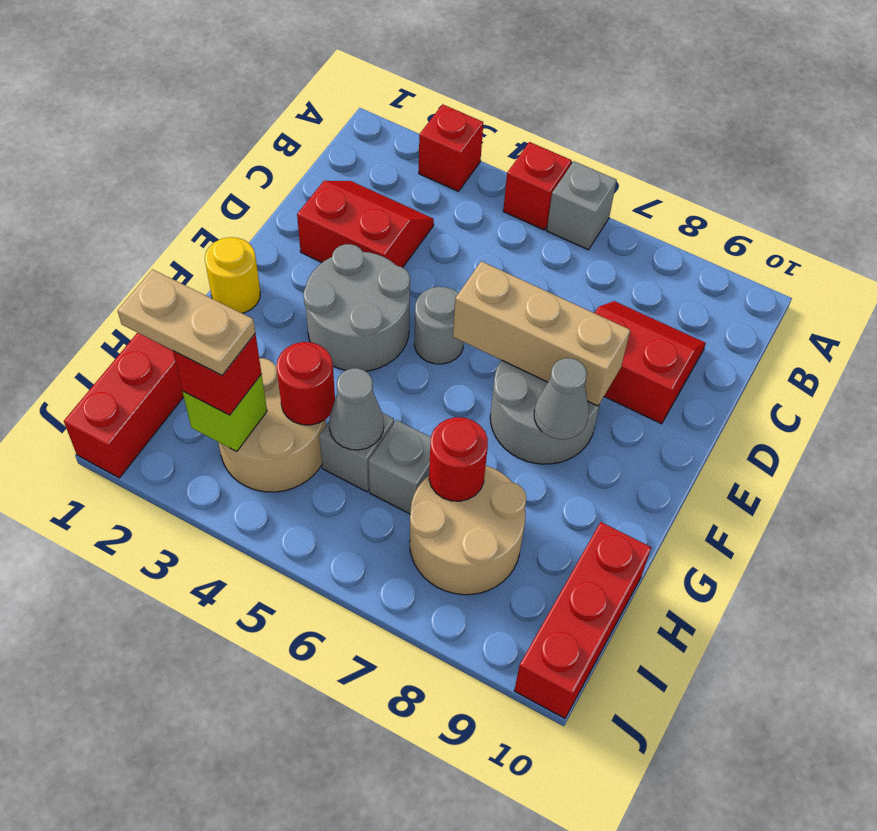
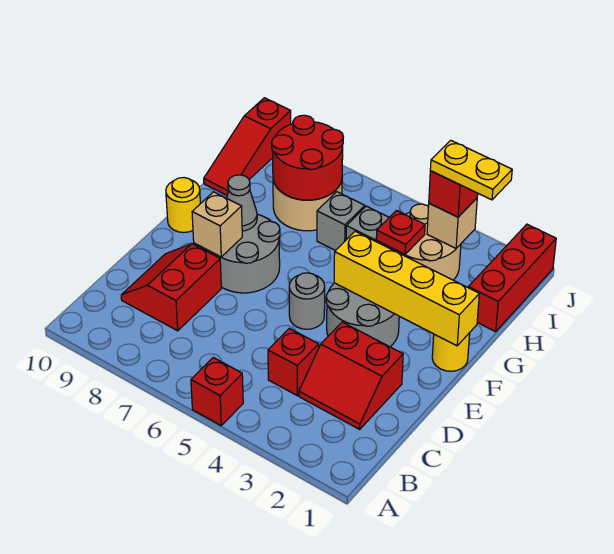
red brick A3 level 1 -> red brick C4 level 1
grey brick A6 level 1 -> none
red slope C8:D9 level 1 top D -> red slope C8:D9 level 1 top 8
tan brick E6:E8 level 2 -> tan brick E8 level 2
none -> yellow brick F1:F4 level 2
none -> yellow round brick F10 level 1
red round brick H4 level 2 -> red plate H4 level 2
grey cone H5 level 2 -> none
red round brick H7 level 2 -> red round brick H7:I8 level 2
red brick H10:J10 level 1 -> red slope H10:J10 level 1 top J
tan plate I2:I3 level 4 -> yellow plate I2:I3 level 4
lime brick I3 level 2 -> tan brick I3 level 2

